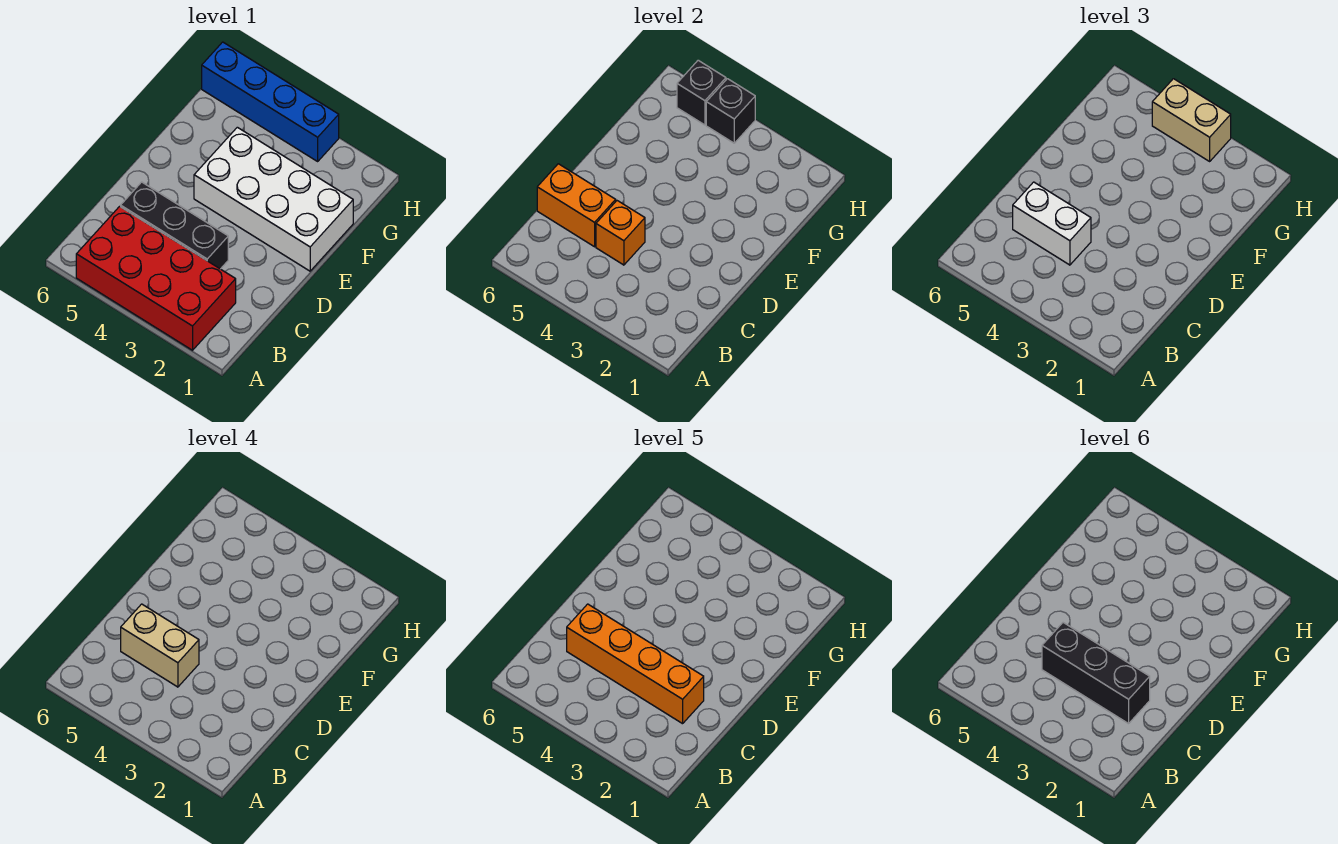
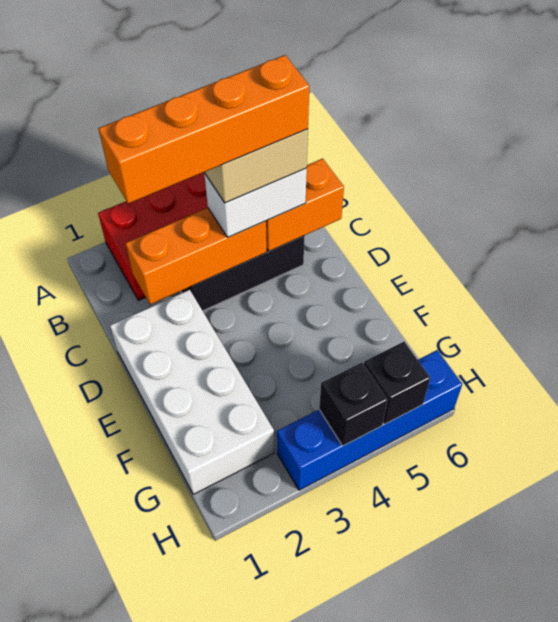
black brick C2:C4 level 6 -> none
orange brick C4 level 2 -> orange brick C2:C4 level 2
white brick E1:F4 level 1 -> white brick D1:G2 level 1
tan brick H3:H4 level 3 -> none

